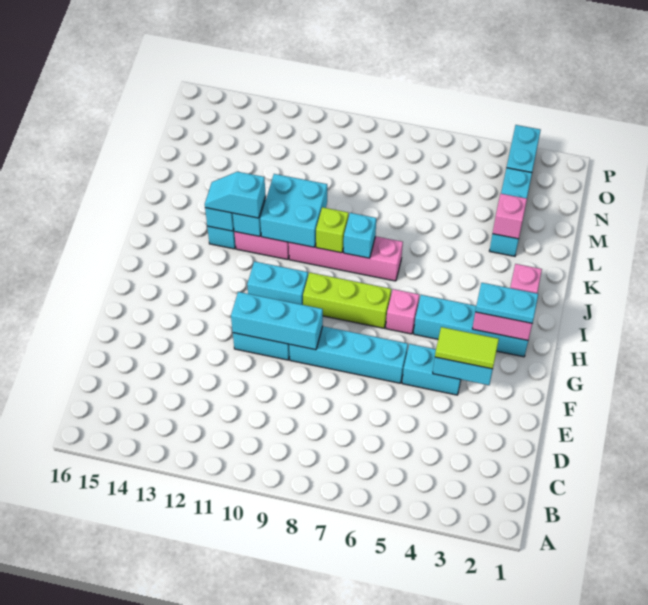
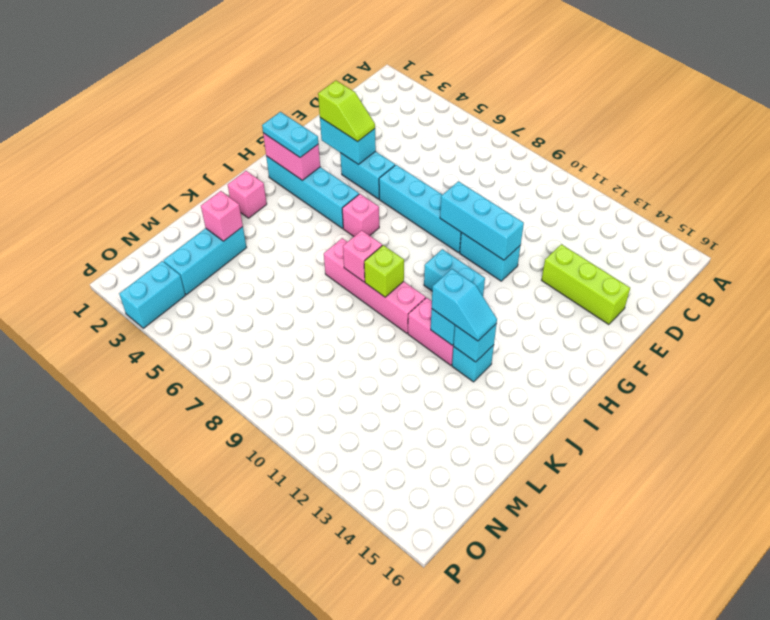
lime tile F3:F4 level 3 -> lime slope F3:F4 level 3 top 3
lime brick H7:H9 level 1 -> lime brick E13:E15 level 1
cyan brick J8 level 2 -> pink brick J8 level 2
cyan brick J10:K11 level 2 -> none

